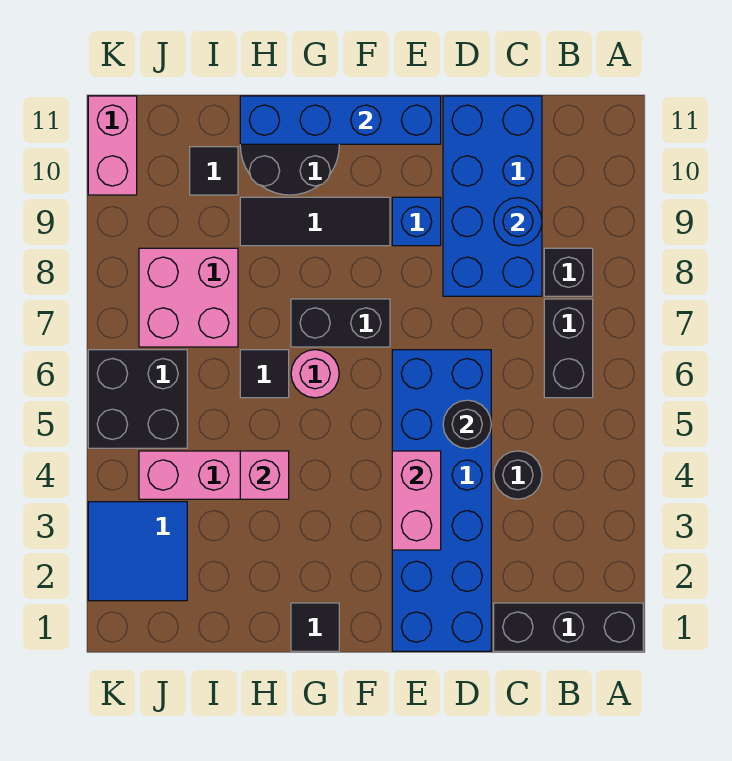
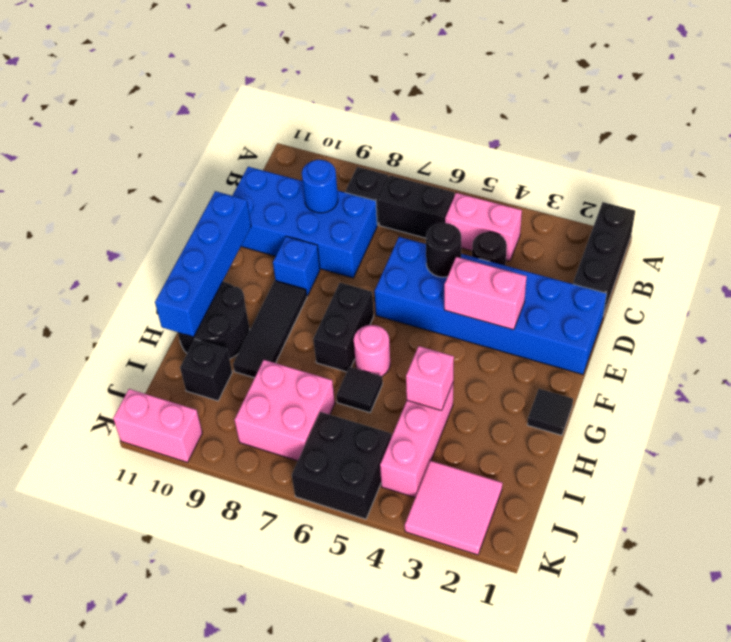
none -> pink brick B4:B5 level 1
black tile I10 level 1 -> black brick I10 level 1
blue tile J2:K3 level 1 -> pink tile J2:K3 level 1

